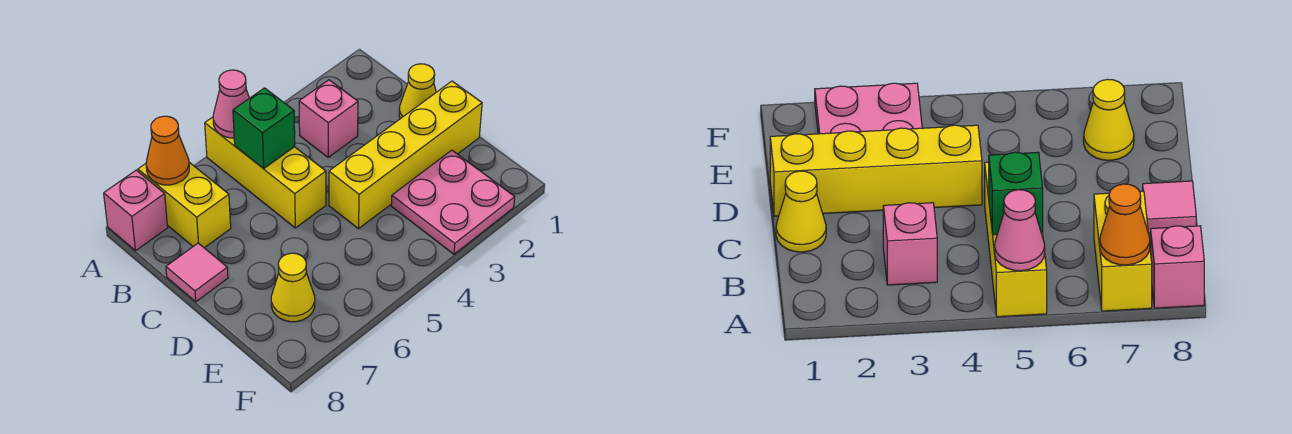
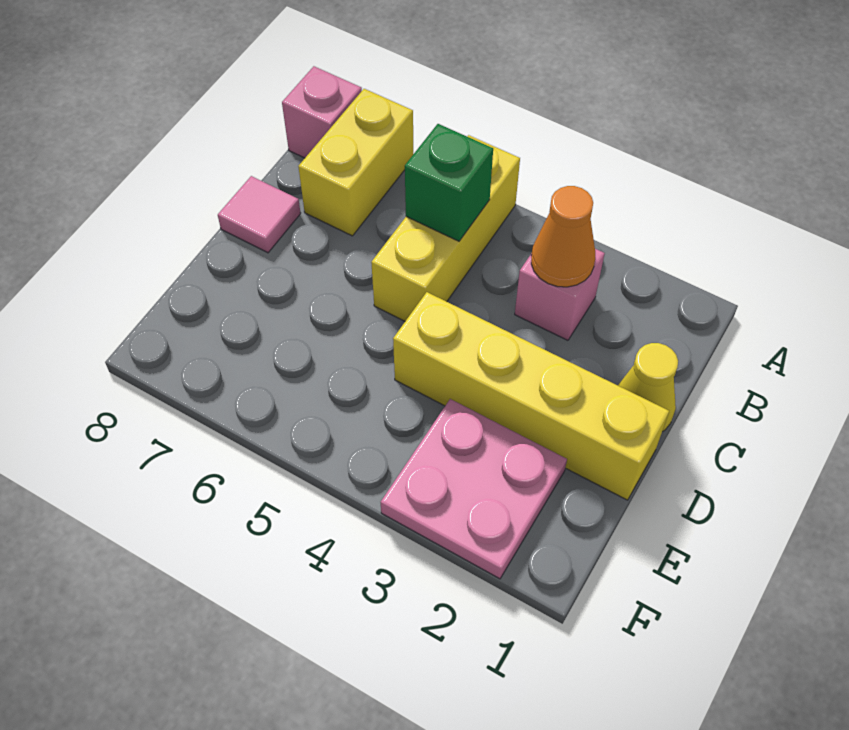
pink cone A5 level 2 -> none
orange cone A7 level 2 -> orange cone B3 level 2
yellow cone E7 level 1 -> none

